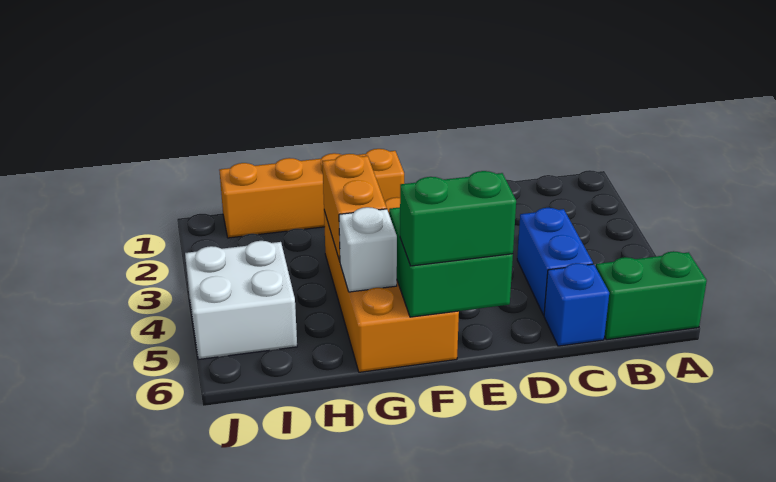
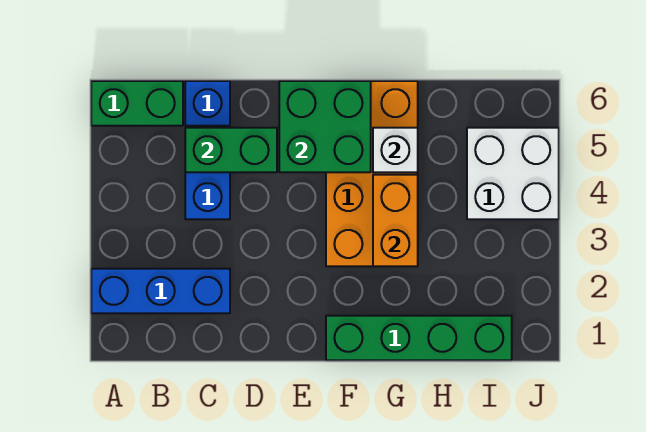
none -> blue brick A2:C2 level 1
green brick E6:F6 level 3 -> green brick C5:D5 level 2
orange brick F1:I1 level 1 -> green brick F1:I1 level 1

